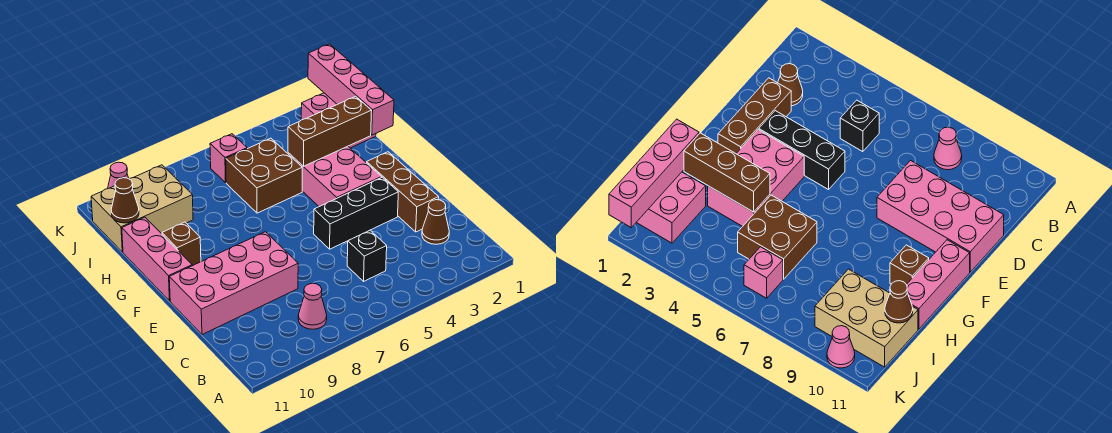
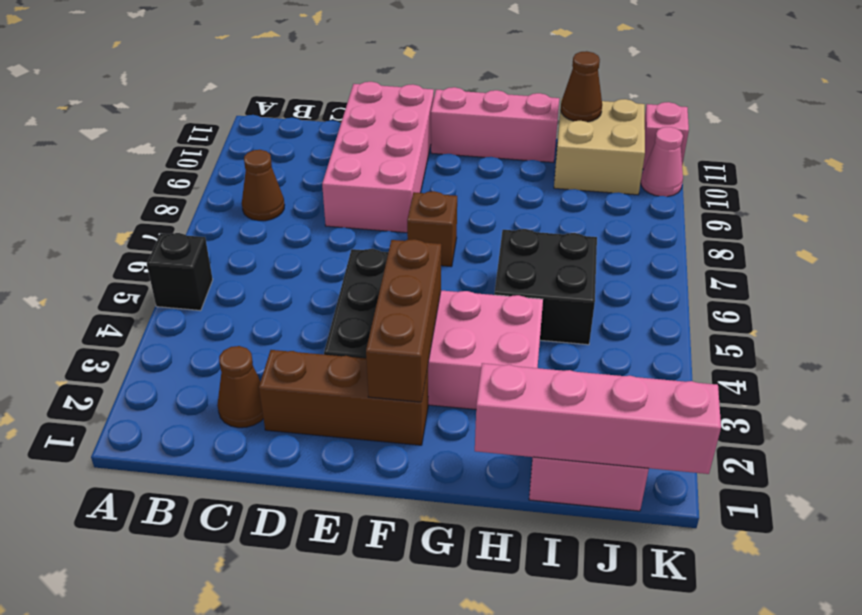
pink cone B8 level 1 -> brown cone B8 level 1
black brick C5 level 1 -> black brick A5 level 1
brown brick G10 level 1 -> brown brick F7 level 1
brown brick H2:H4 level 2 -> brown brick F2:F4 level 2
brown brick H5:I6 level 1 -> black brick H5:I6 level 1
tan brick I9:J11 level 1 -> tan brick I10:J11 level 1
pink brick J6 level 1 -> pink brick K11 level 1

